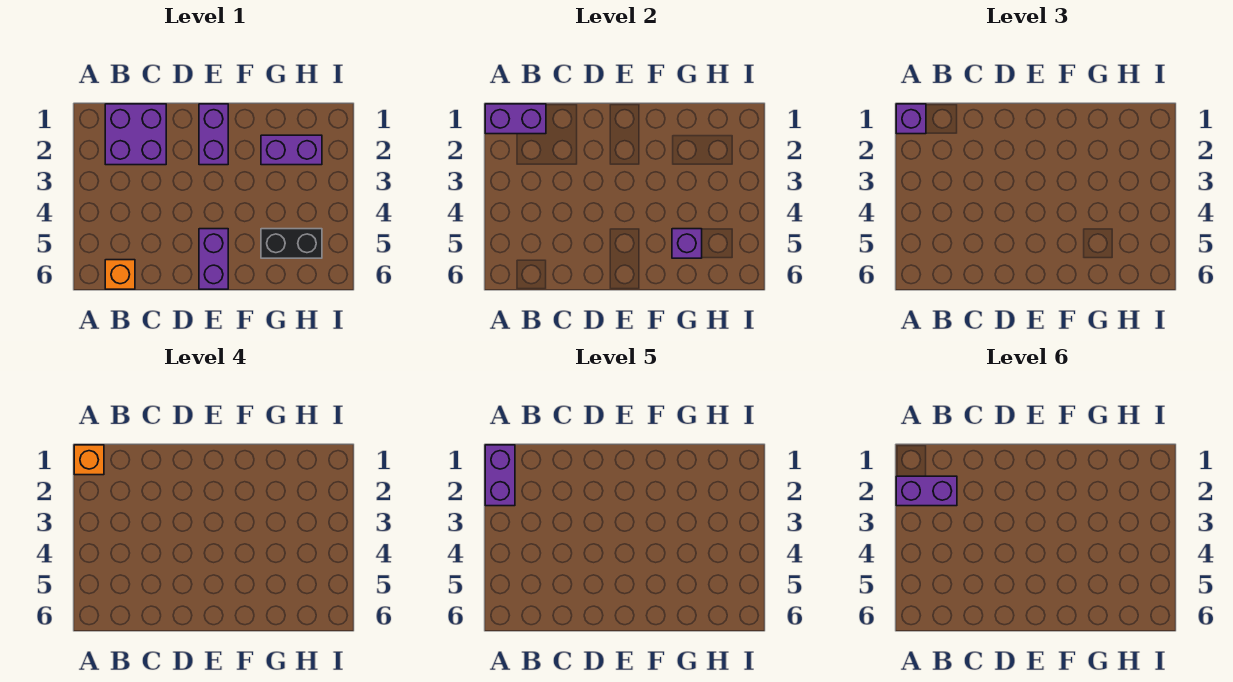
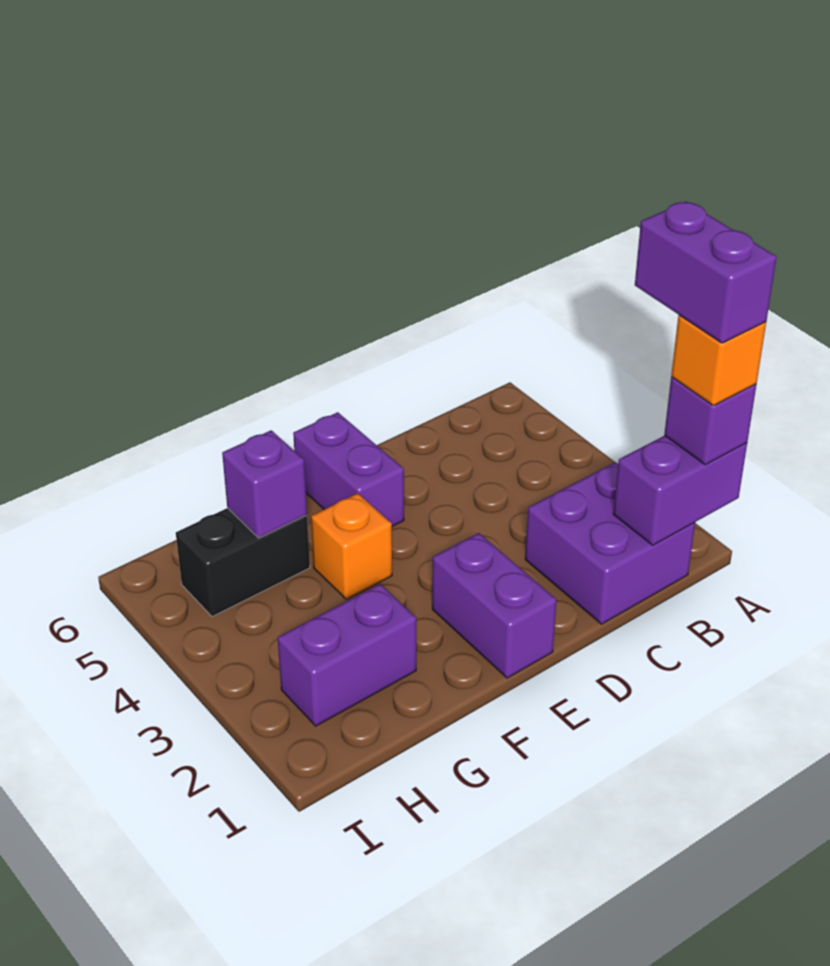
purple brick A2:B2 level 6 -> none
orange brick B6 level 1 -> orange brick F4 level 1

